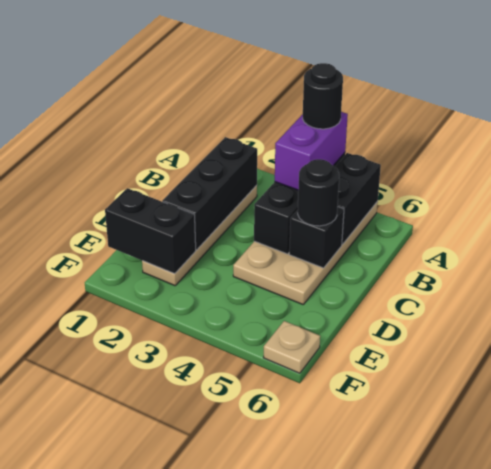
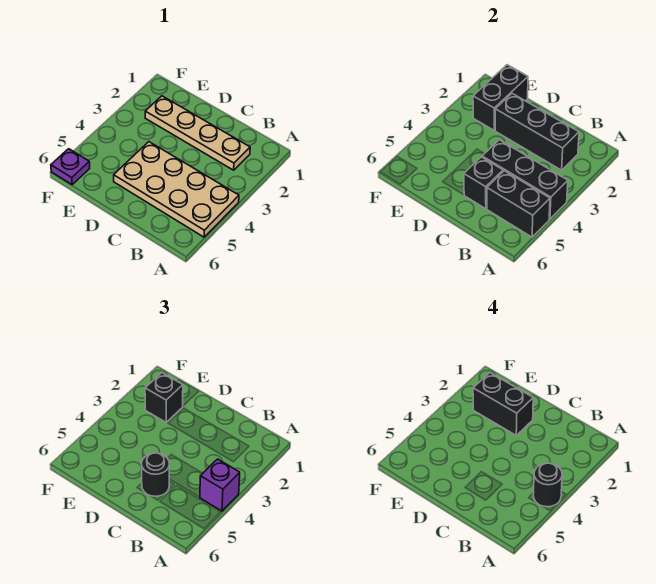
purple brick A4:B4 level 3 -> purple brick A4 level 3
none -> black brick D2:E2 level 4
none -> black brick E2 level 3
tan plate F6 level 1 -> purple plate F6 level 1

